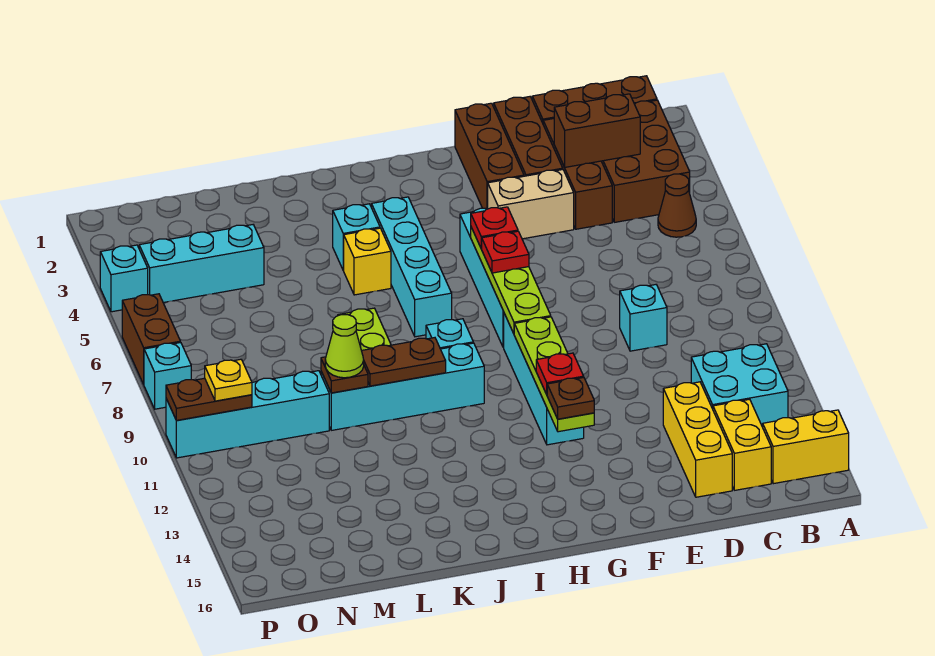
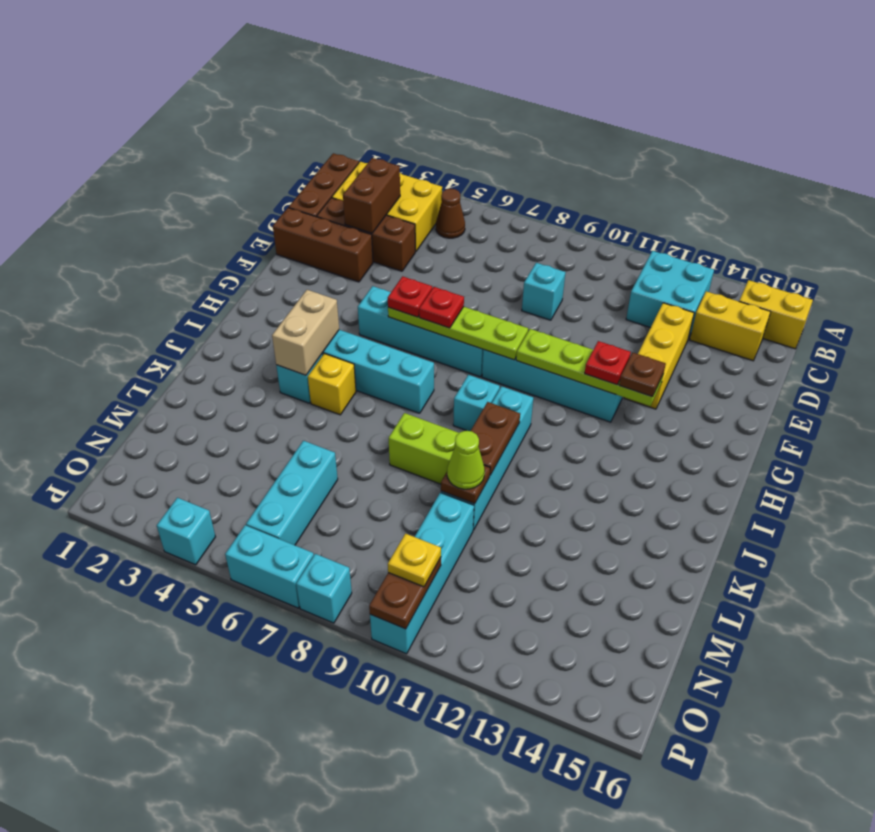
yellow brick A15:B15 level 1 -> yellow brick B15:B16 level 1
brown brick B2:C4 level 1 -> yellow brick B2:C4 level 1
yellow brick D13:D15 level 1 -> yellow brick D13:F13 level 1
tan brick E4:F4 level 1 -> tan brick I4:J4 level 2
brown brick F1:F3 level 1 -> none
cyan brick M4:O4 level 1 -> cyan brick M6:O6 level 1
brown brick P6:P7 level 1 -> cyan brick P6:P7 level 1

